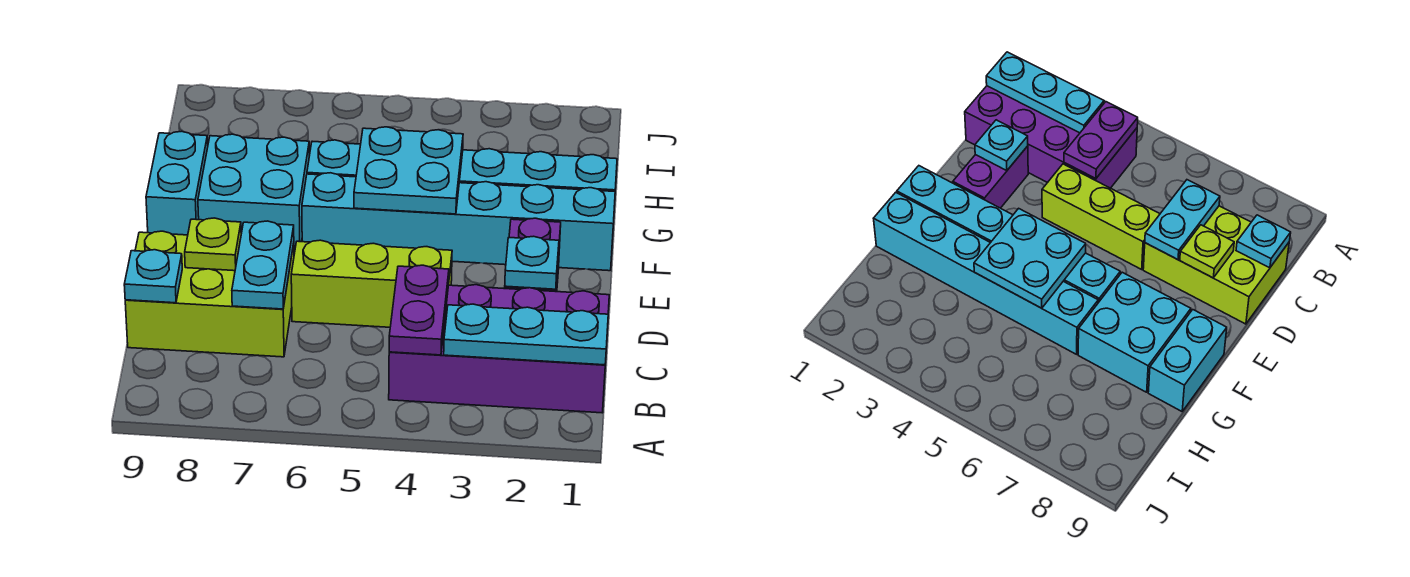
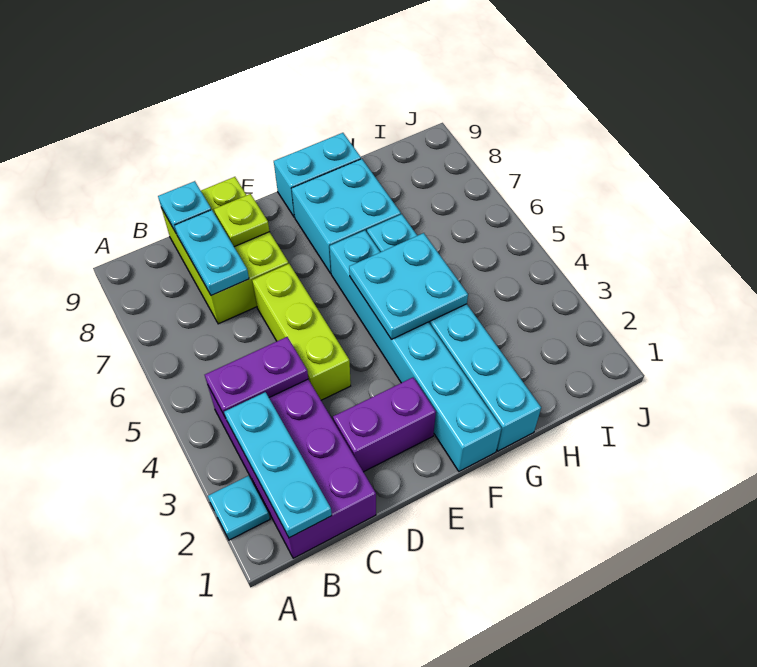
cyan plate C7:D7 level 2 -> cyan plate C7:C8 level 2
cyan plate D2 level 2 -> cyan plate A2 level 1

